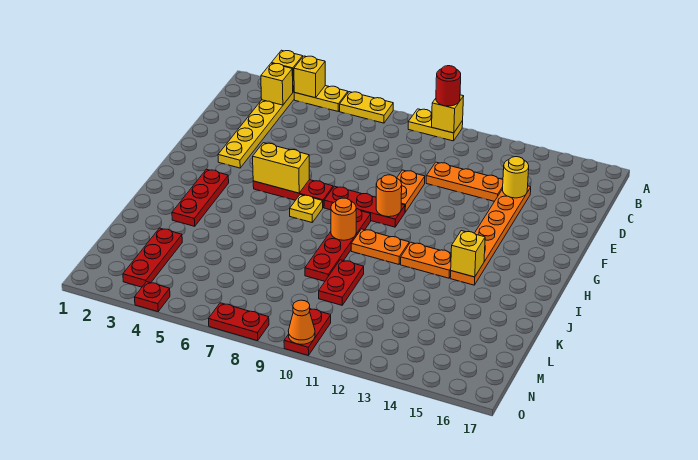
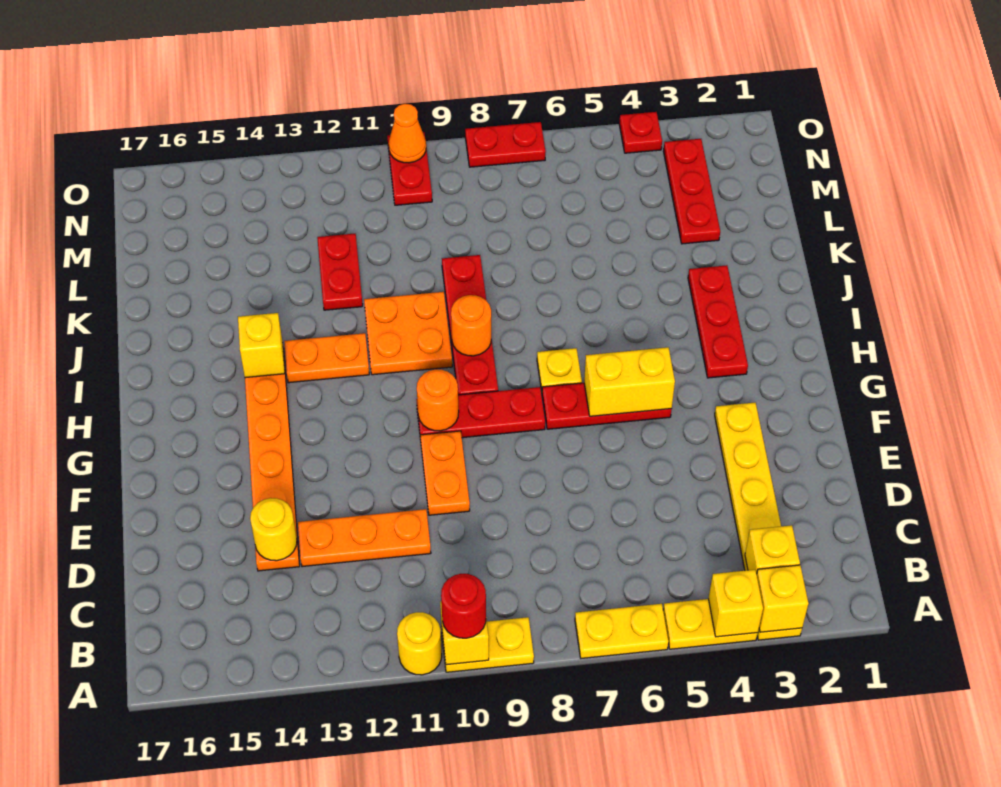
none -> yellow round brick A11 level 1
orange plate I10:I11 level 1 -> orange plate I10:J11 level 1
red plate K10:L10 level 1 -> red plate K12:L12 level 1

